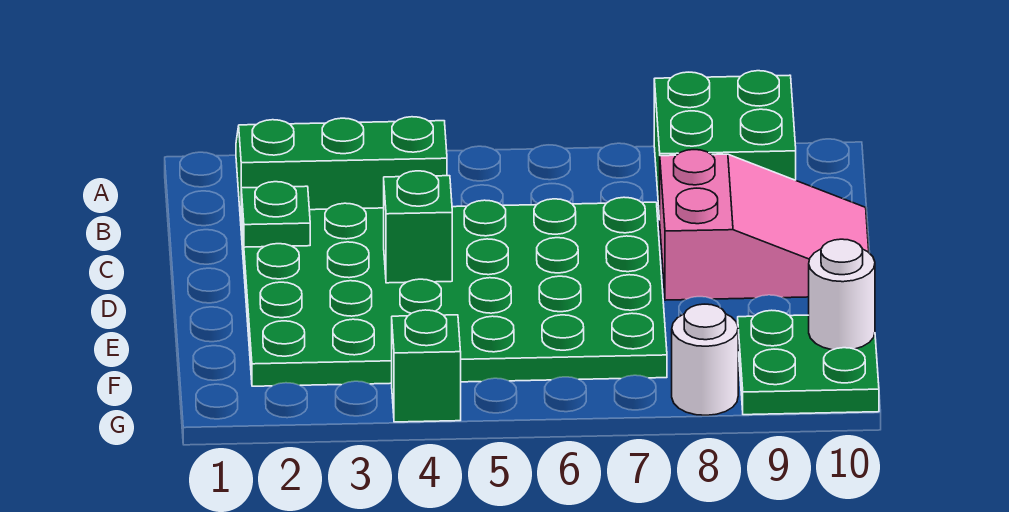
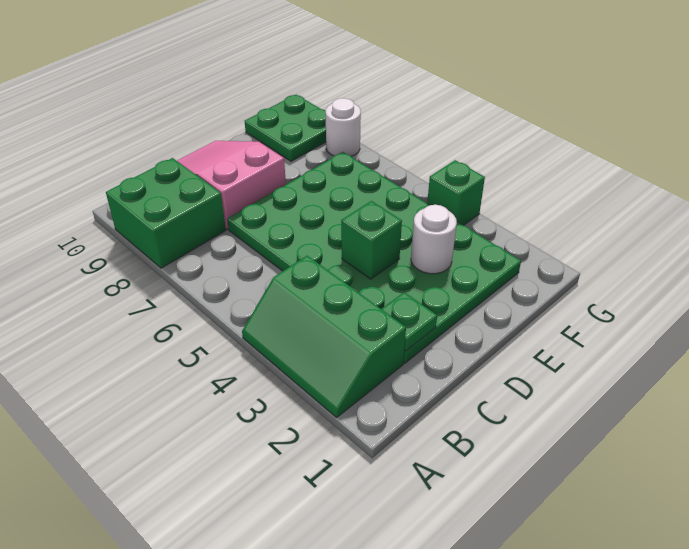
white round brick F10 level 2 -> white round brick E3 level 2

